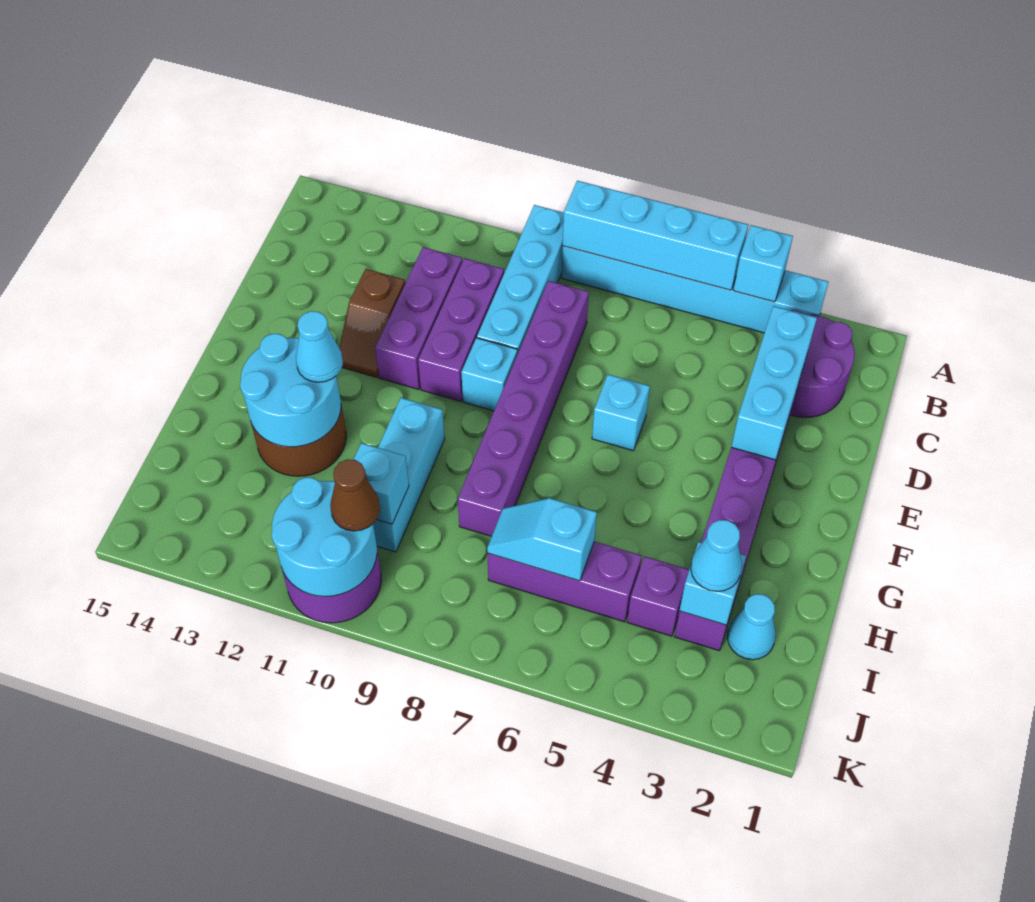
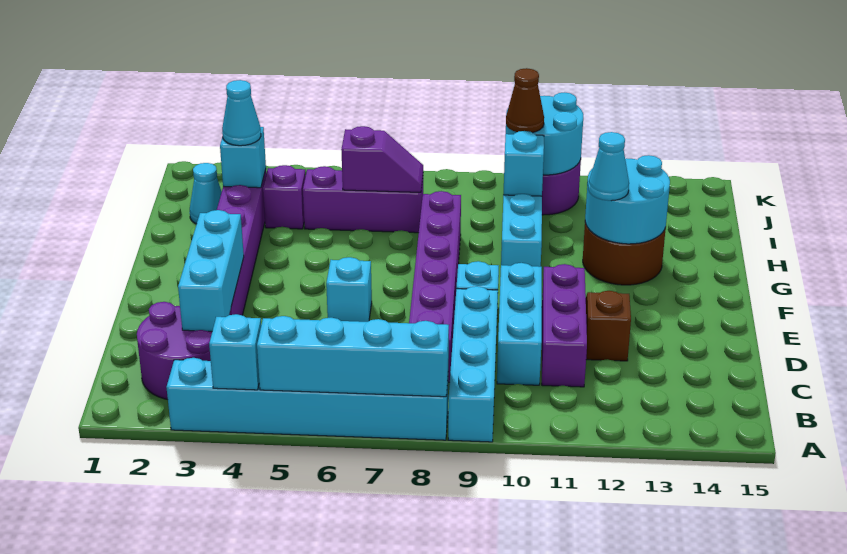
purple brick C10:E10 level 1 -> cyan brick C10:E10 level 1
cyan slope I6:I7 level 2 top 6 -> purple slope I6:I7 level 2 top 6

